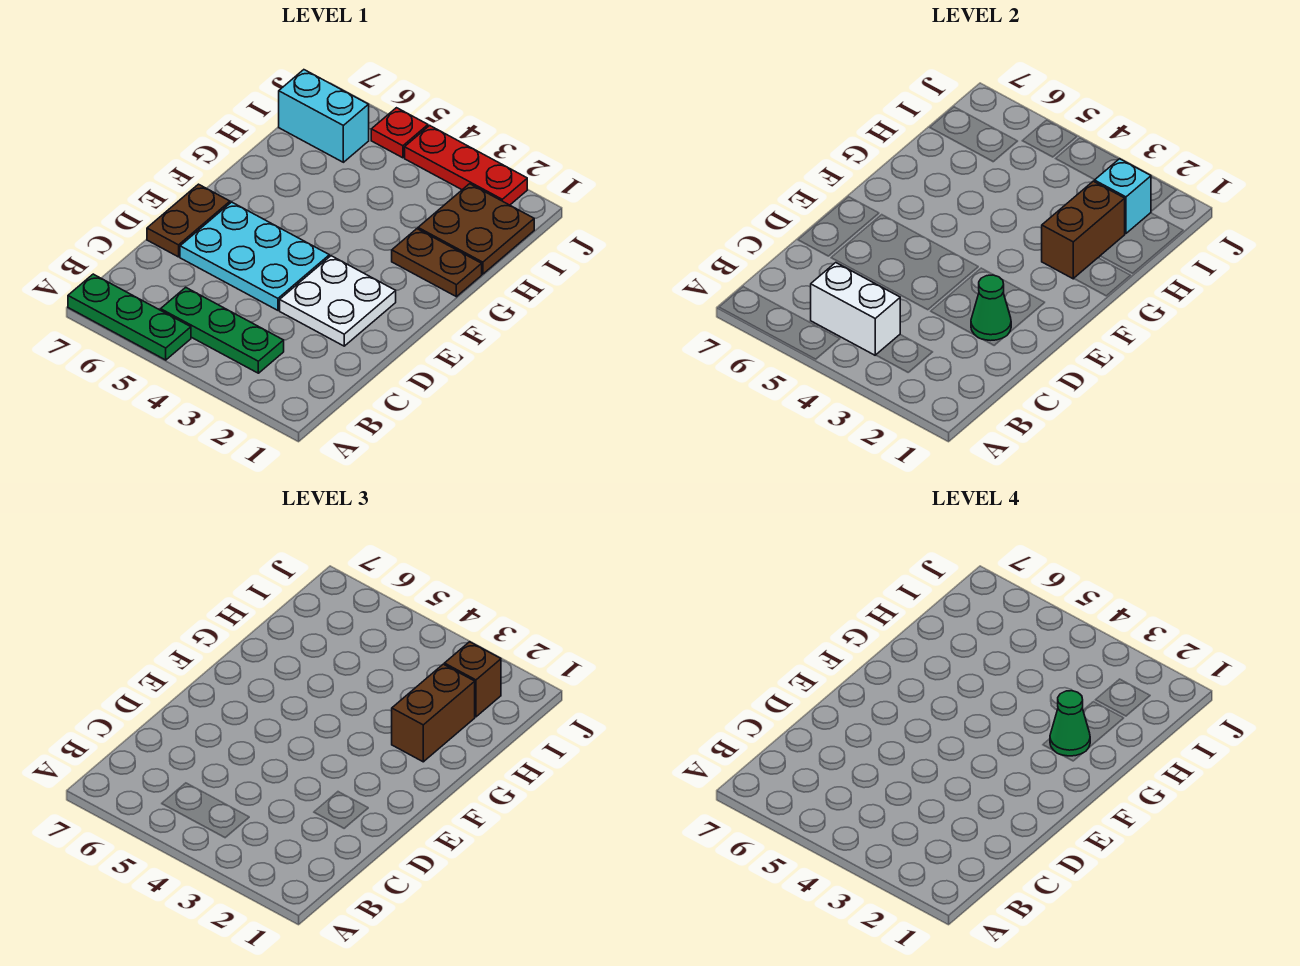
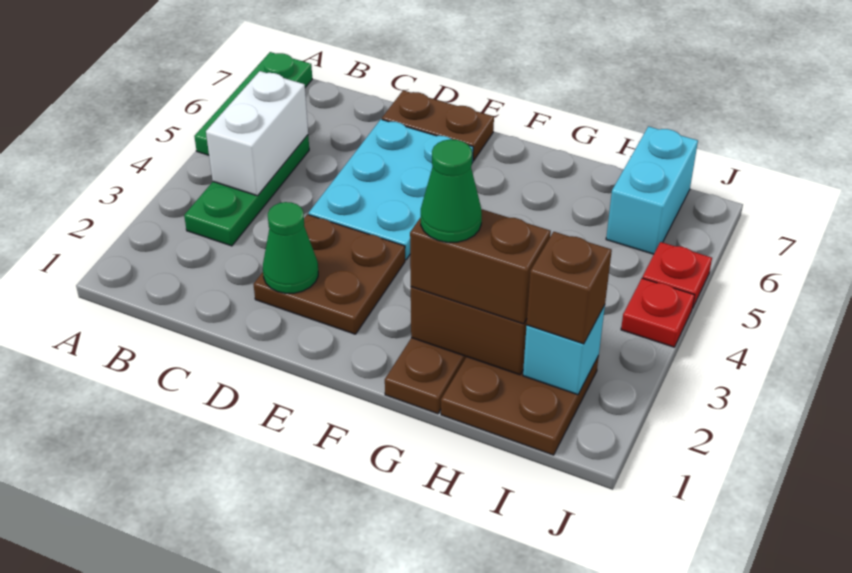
white plate D2:E3 level 1 -> brown plate D2:E3 level 1
red plate J2:J4 level 1 -> red plate J4 level 1

